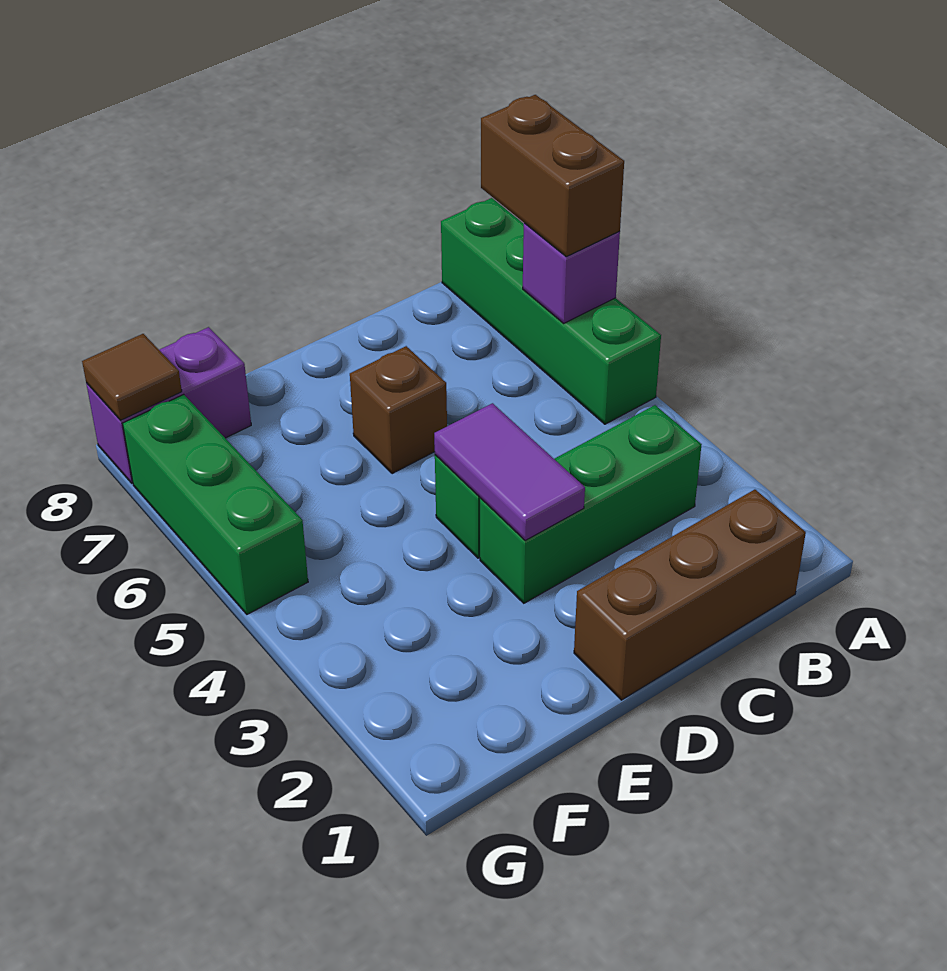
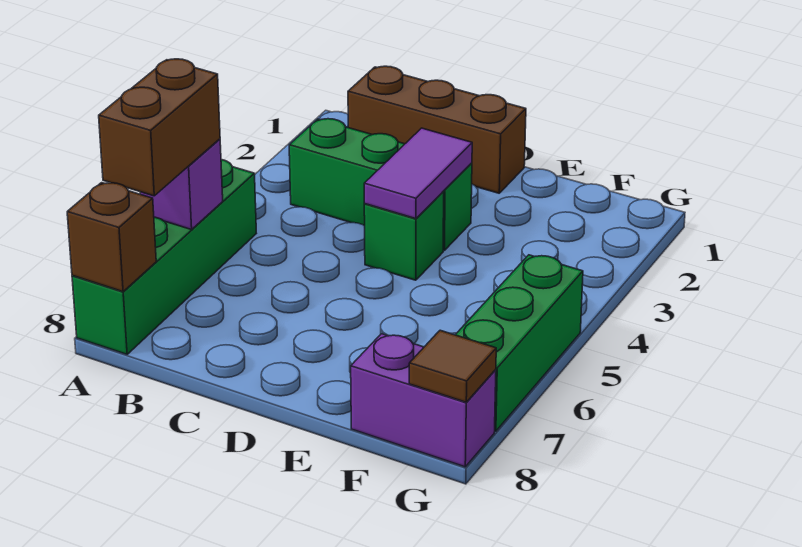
brown brick D6 level 1 -> brown brick A8 level 2

